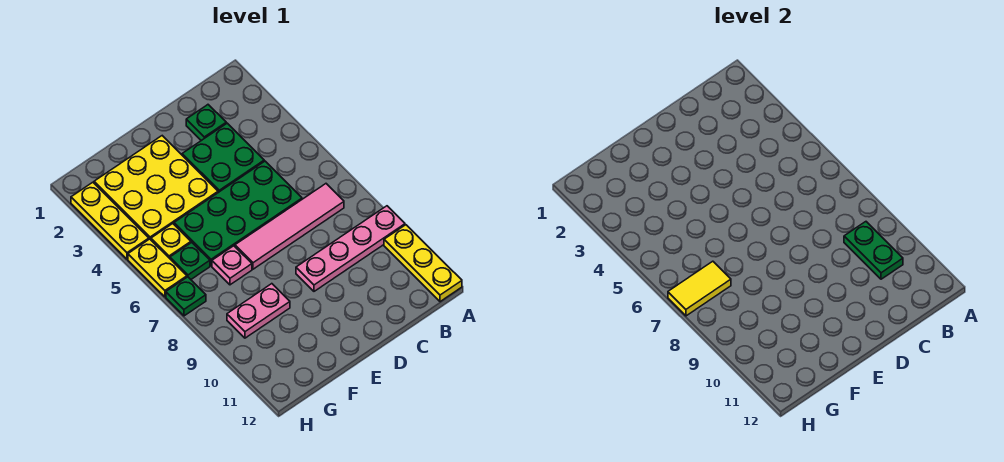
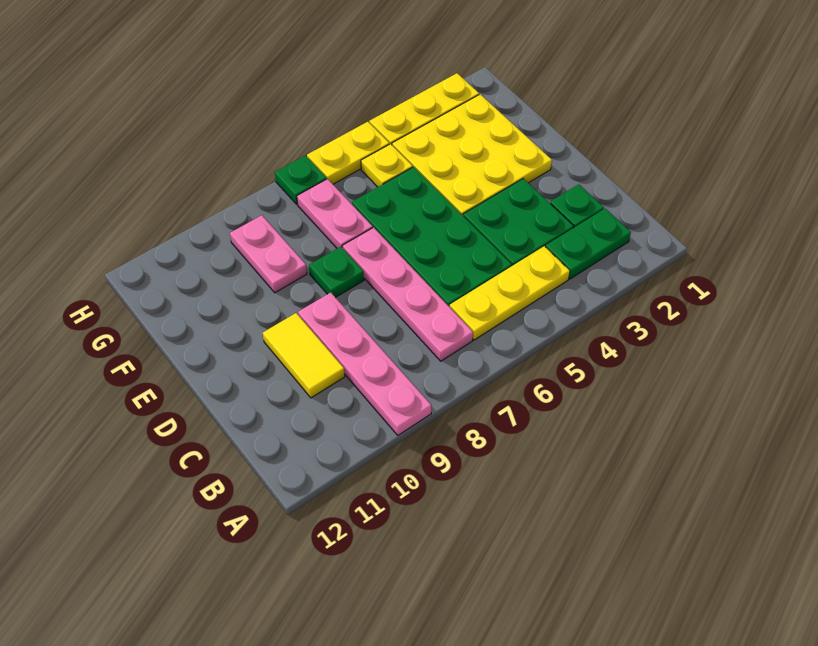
yellow plate A10:A12 level 1 -> yellow plate B4:B6 level 1
pink tile B7:E7 level 1 -> pink plate B7:E7 level 1
green plate B9:B10 level 2 -> green plate B2:B3 level 1
pink plate F7 level 1 -> pink plate F7:G7 level 1
green plate G6 level 1 -> green plate E8 level 1
yellow tile G7:H7 level 2 -> yellow tile C10:D10 level 1

